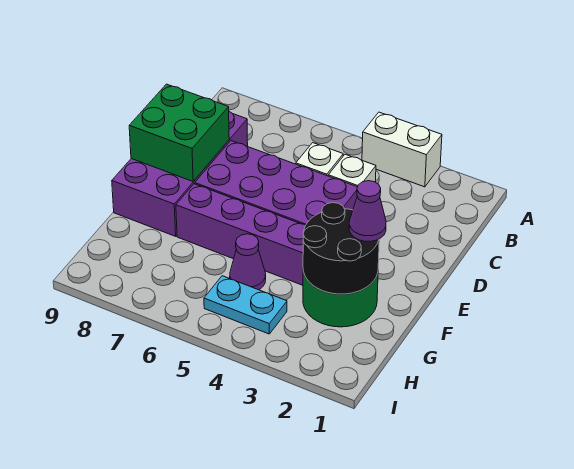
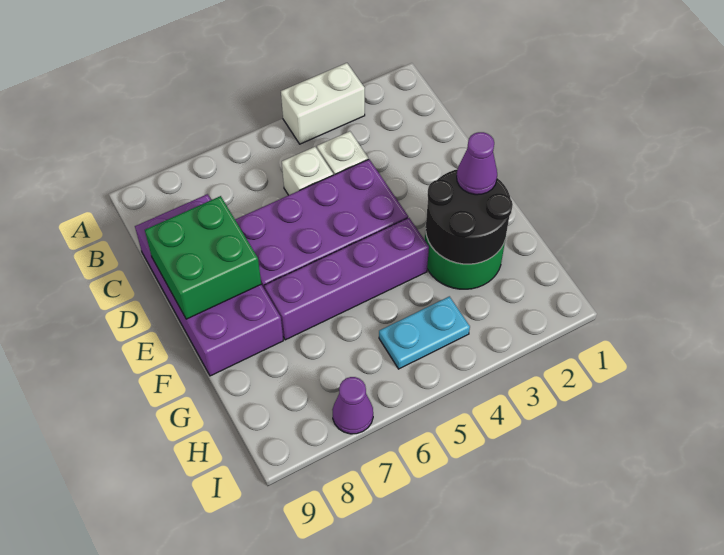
purple cone G5 level 1 -> purple cone I7 level 1

